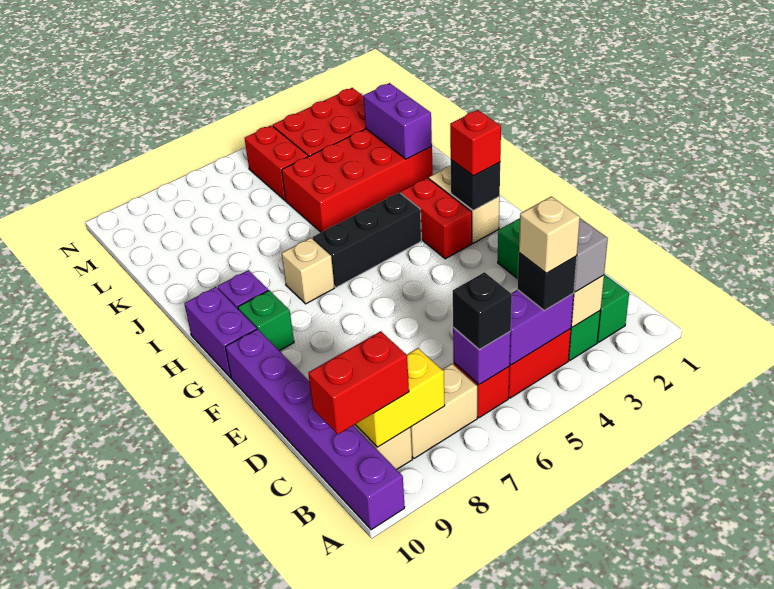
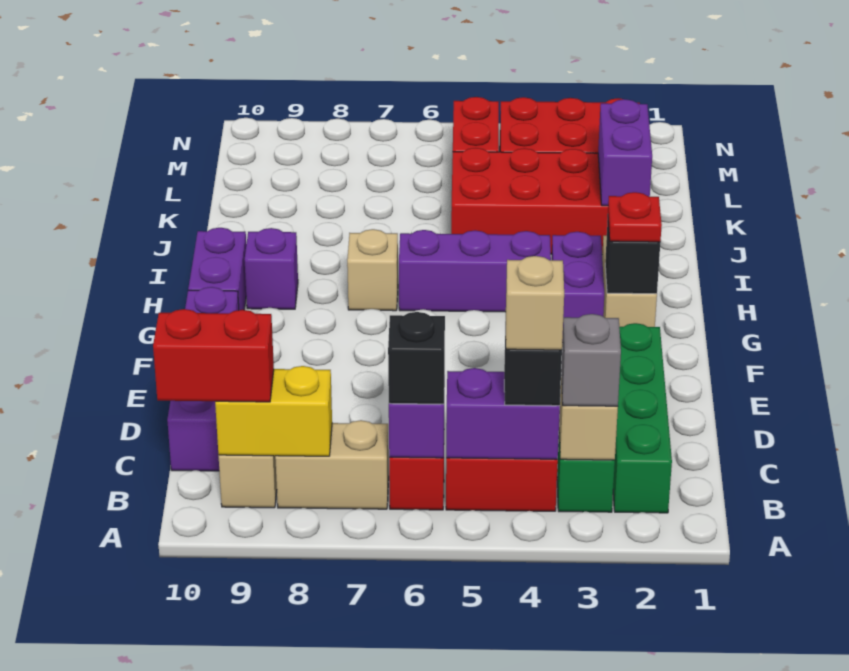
purple brick A10:F10 level 1 -> purple brick C10:F10 level 1
red brick G2 level 3 -> red plate G2 level 3
red brick G3:H3 level 1 -> purple brick G3:H3 level 1
green brick G9 level 1 -> none
black brick H4:H6 level 1 -> purple brick H4:H6 level 1

